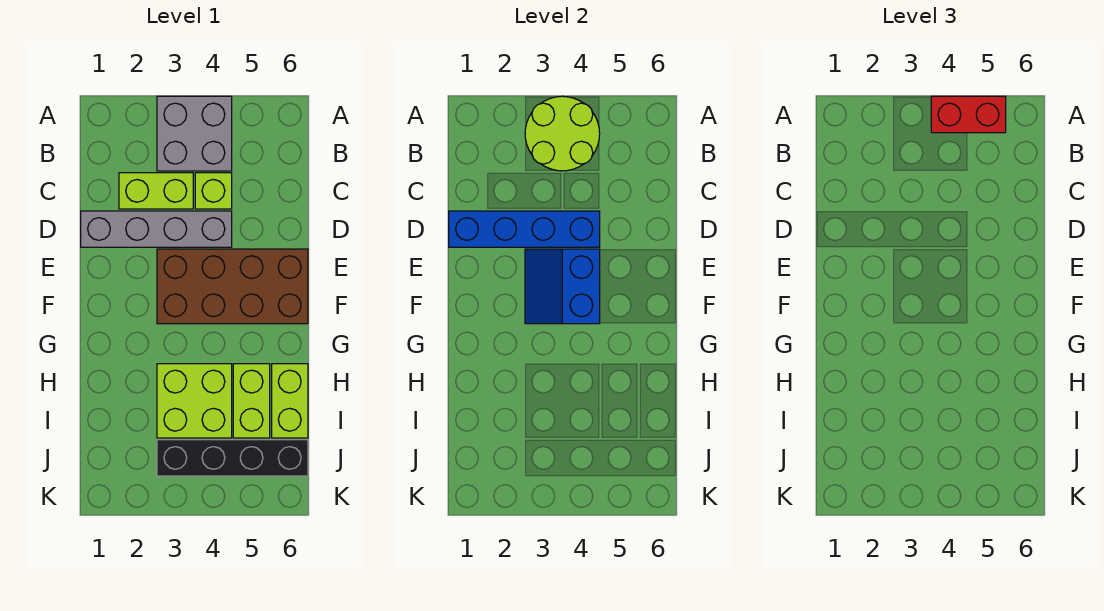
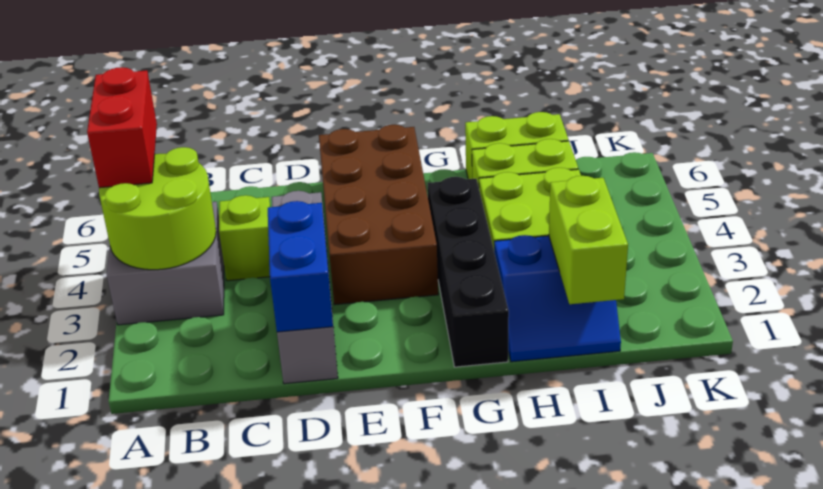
lime brick C2:C3 level 1 -> lime brick I1:I2 level 2
blue brick D1:D4 level 2 -> blue brick D1:D2 level 2
blue slope E3:F4 level 2 top 4 -> blue slope H1:I2 level 1 top 2
black brick J3:J6 level 1 -> black brick G1:G4 level 1

